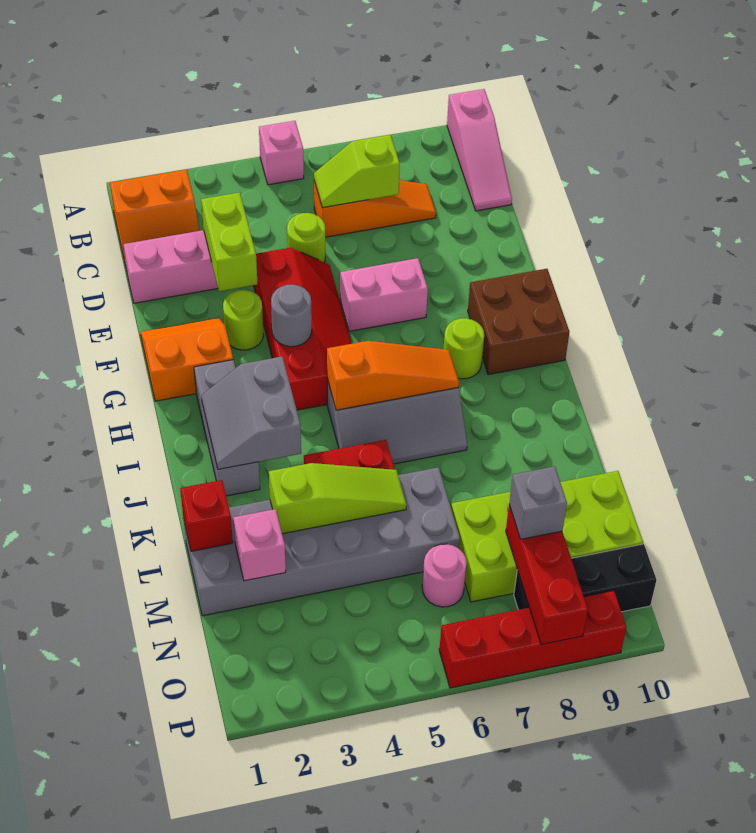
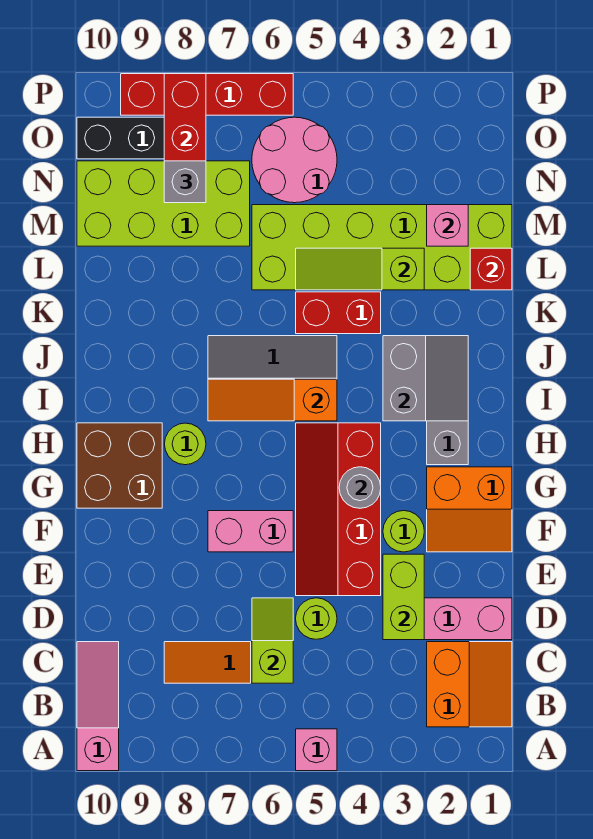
orange slope B1:C2 level 1 top B -> orange slope B1:C2 level 1 top 2
lime slope C6:C7 level 2 top 7 -> lime slope C6:D6 level 2 top C
grey brick L1:M6 level 1 -> lime brick L1:M6 level 1
pink round brick N6 level 1 -> pink round brick N5:O6 level 1

